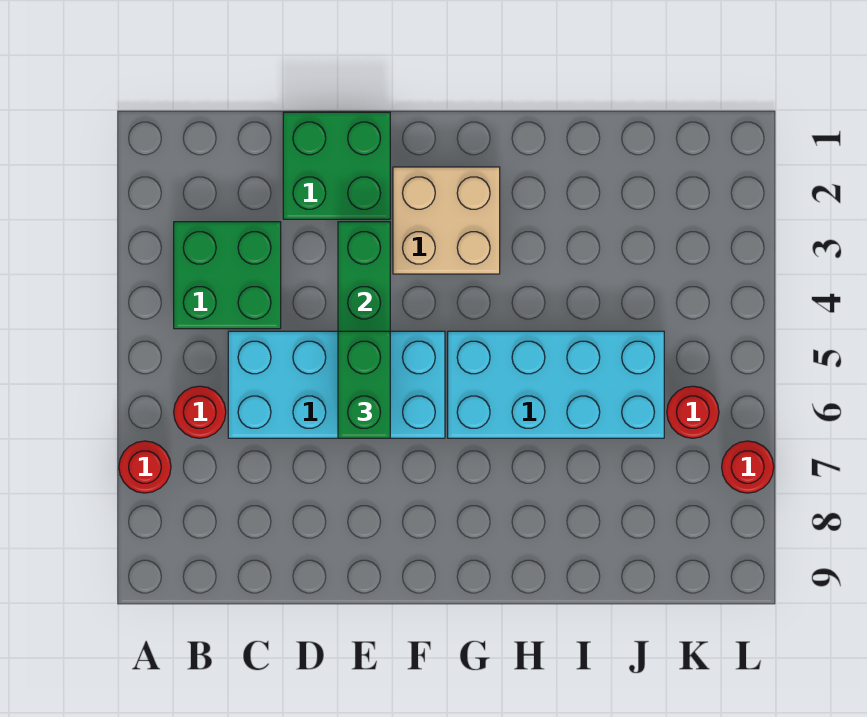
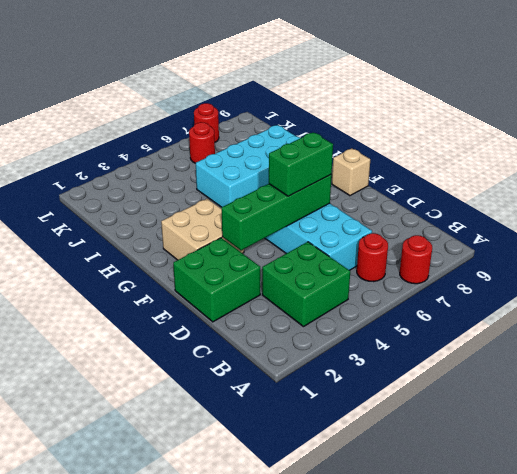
none -> tan brick F9 level 1
cyan brick G5:J6 level 1 -> cyan brick H5:I8 level 1

